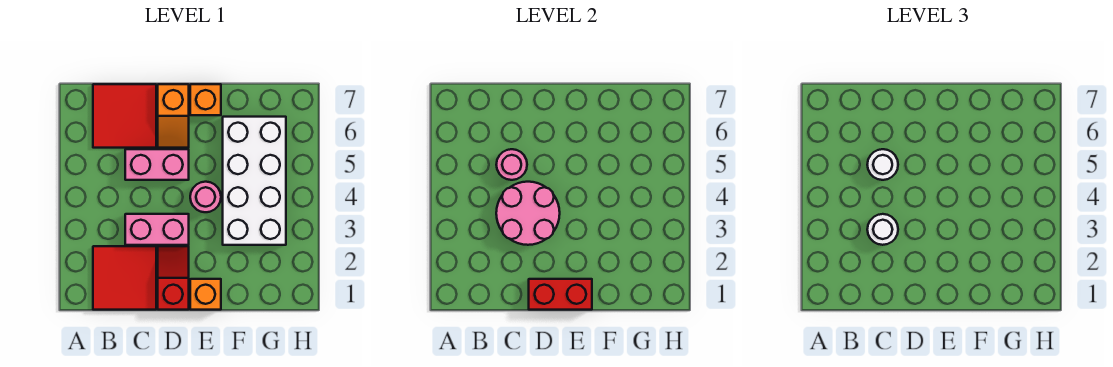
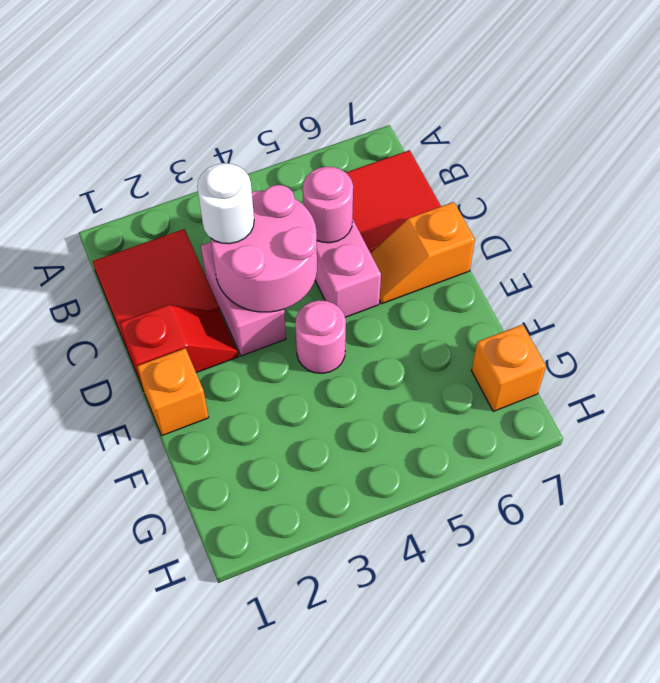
white round brick C5 level 3 -> none
red brick D1:E1 level 2 -> none
orange brick E7 level 1 -> orange brick G7 level 1
white brick F3:G6 level 1 -> none

